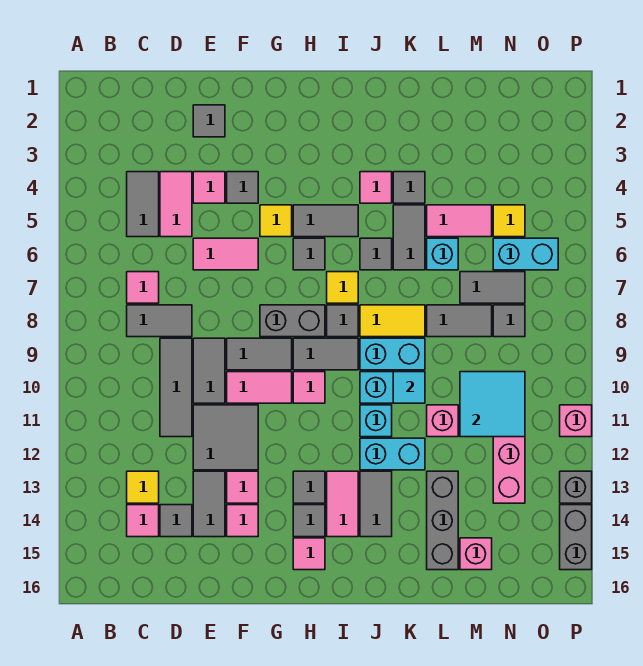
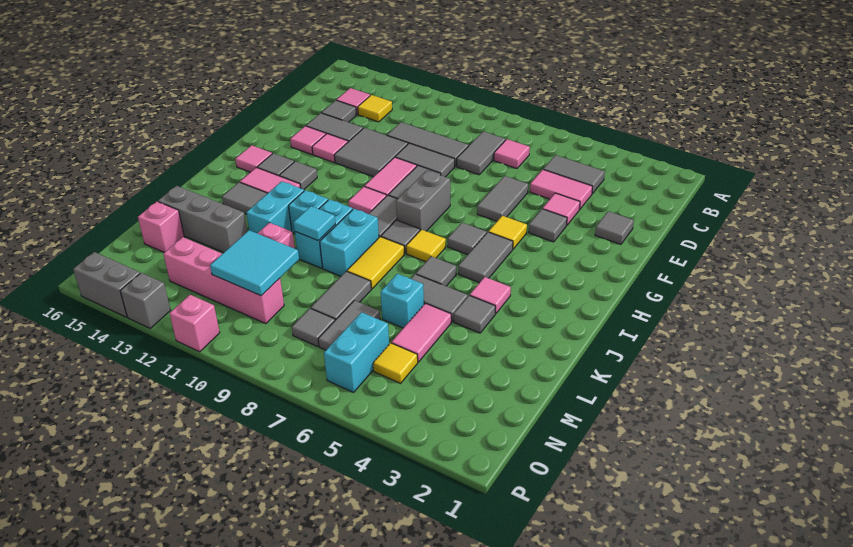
pink tile E6:F6 level 1 -> grey tile E6:F6 level 1

